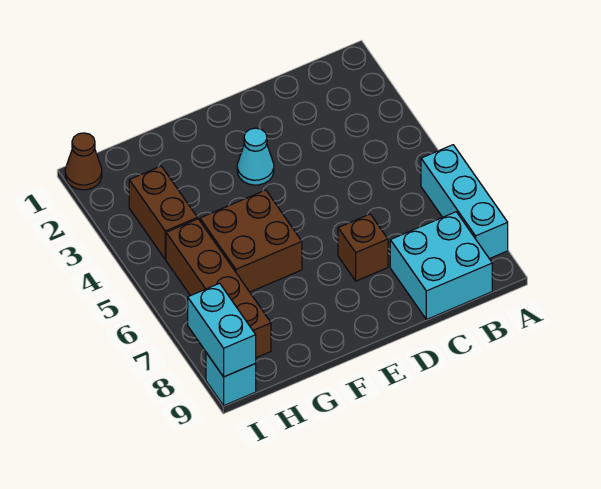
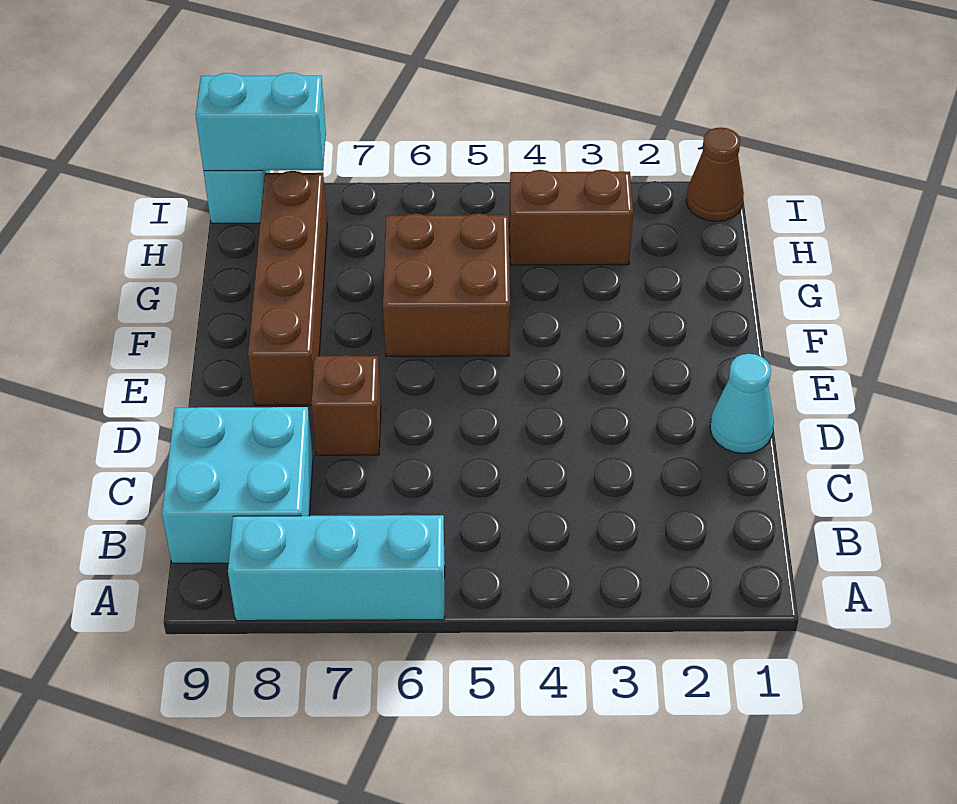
cyan cone E3 level 1 -> cyan cone D1 level 1
brown brick H5:H8 level 1 -> brown brick E8:H8 level 1

